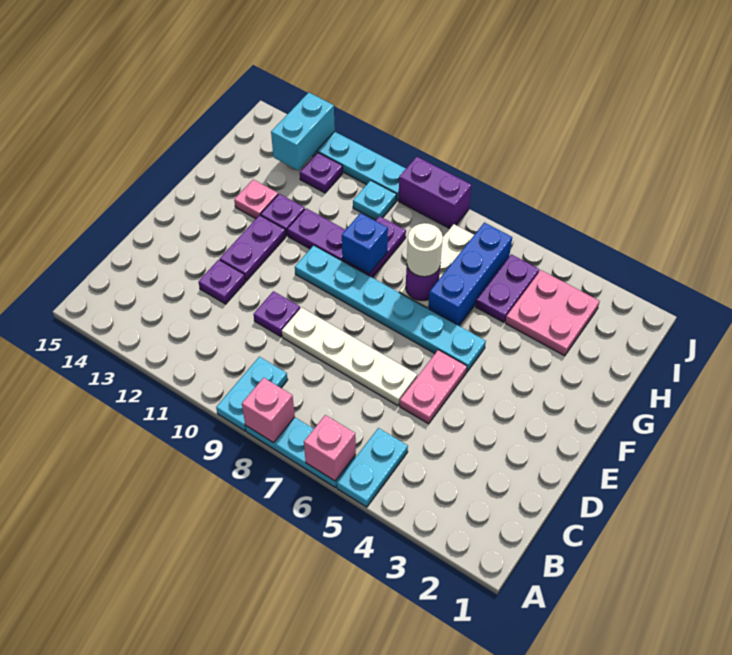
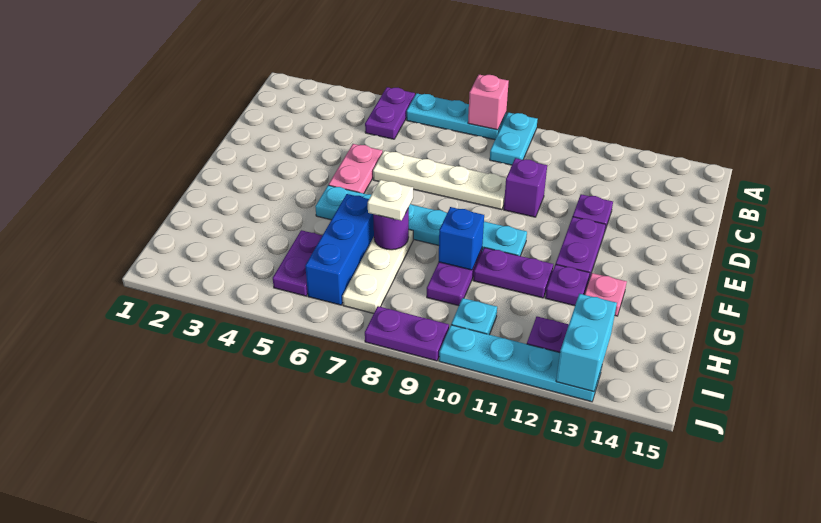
cyan plate A5:B5 level 1 -> purple plate A5:B5 level 1
pink brick A6 level 2 -> none
purple plate D10 level 1 -> purple brick D10 level 1
white round brick G7 level 3 -> white plate G7 level 3
pink plate H3:I4 level 1 -> none
purple brick J8:J9 level 1 -> purple plate J8:J9 level 1

